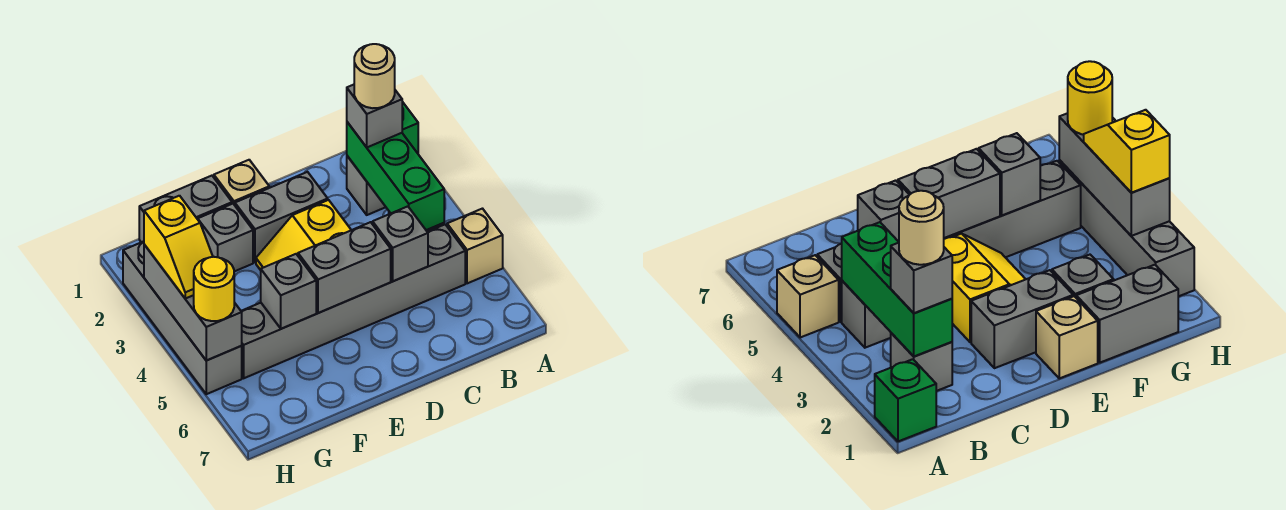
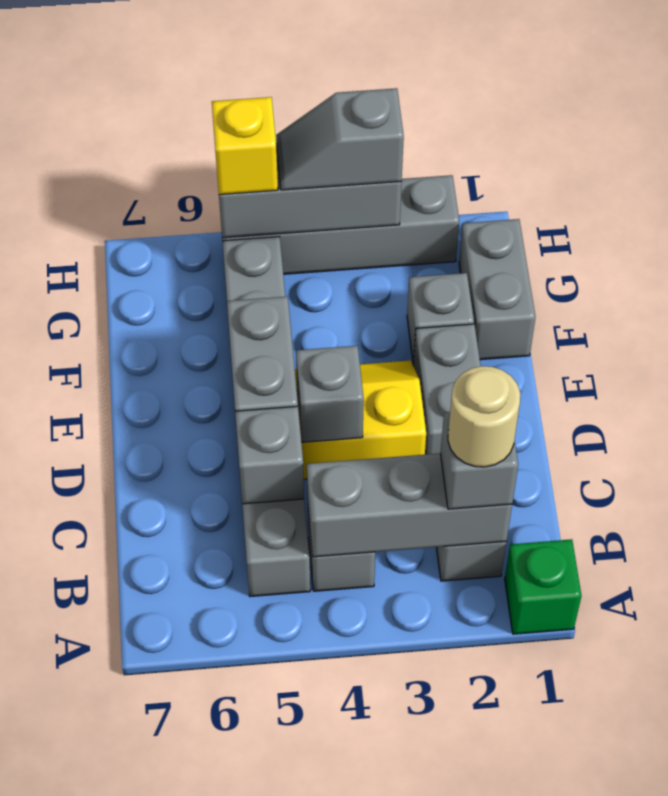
tan brick A5 level 1 -> none
green brick B2:B4 level 2 -> grey brick B2:B4 level 2
tan brick E1 level 1 -> none
grey brick F5 level 2 -> grey brick D4 level 2
yellow slope H3:H4 level 3 top 3 -> grey slope H3:H4 level 3 top 3
yellow round brick H5 level 3 -> yellow brick H5 level 3

